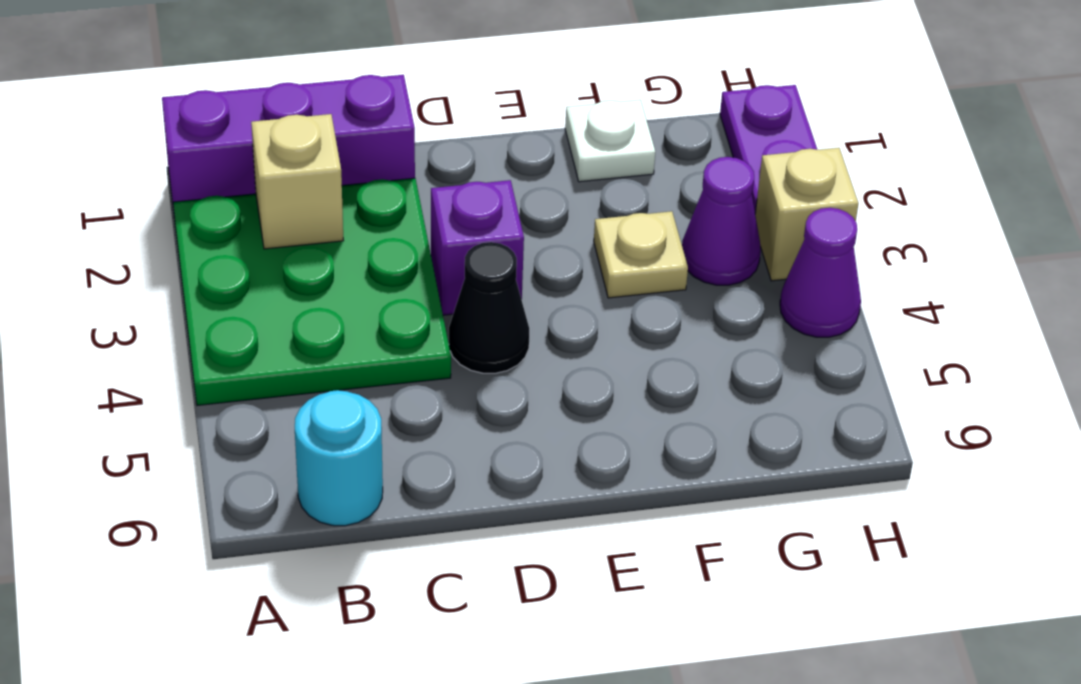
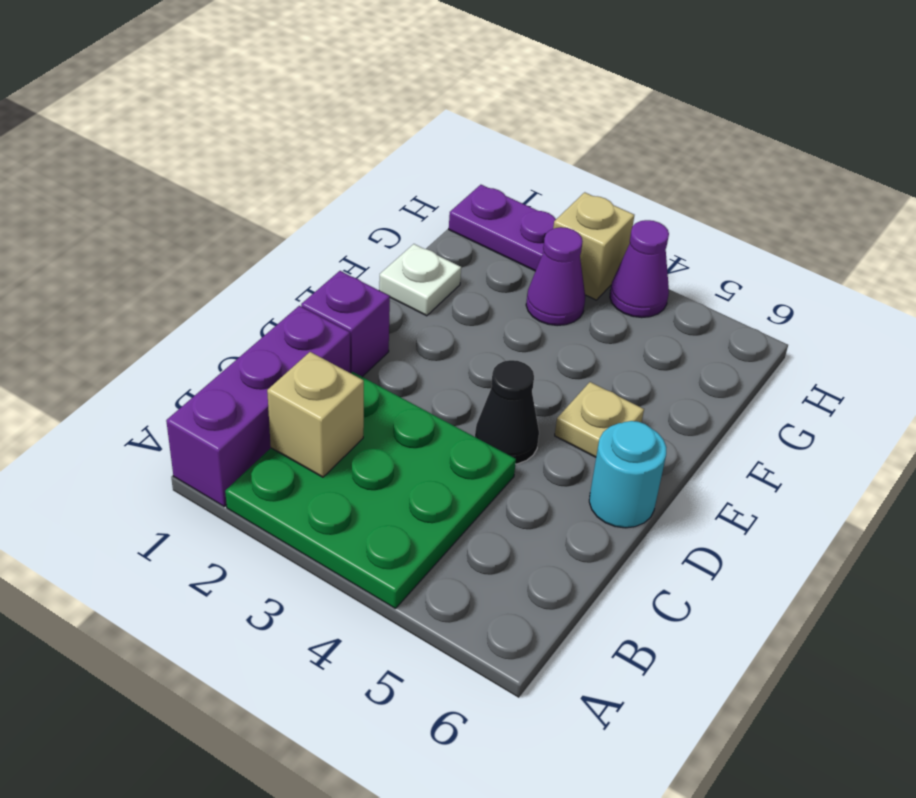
cyan round brick B6 level 1 -> cyan round brick D6 level 1
purple brick D3 level 1 -> purple brick D1 level 1
tan plate F3 level 1 -> tan plate E5 level 1

